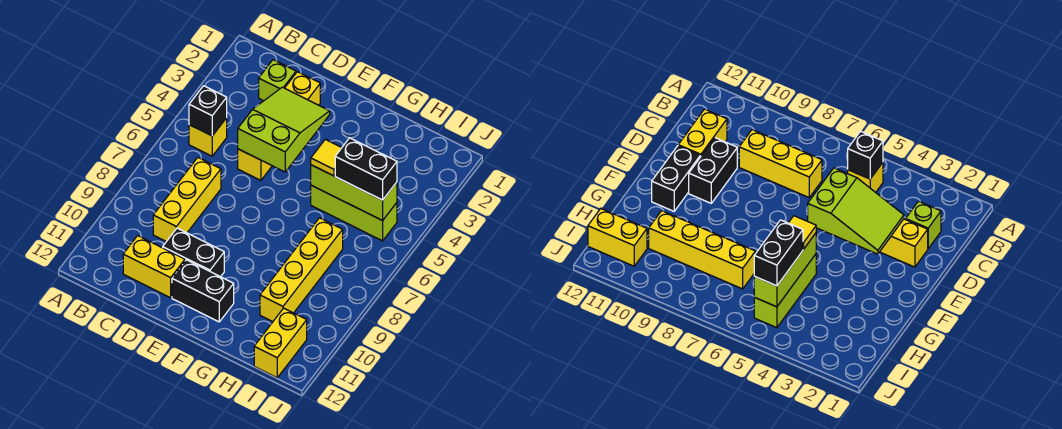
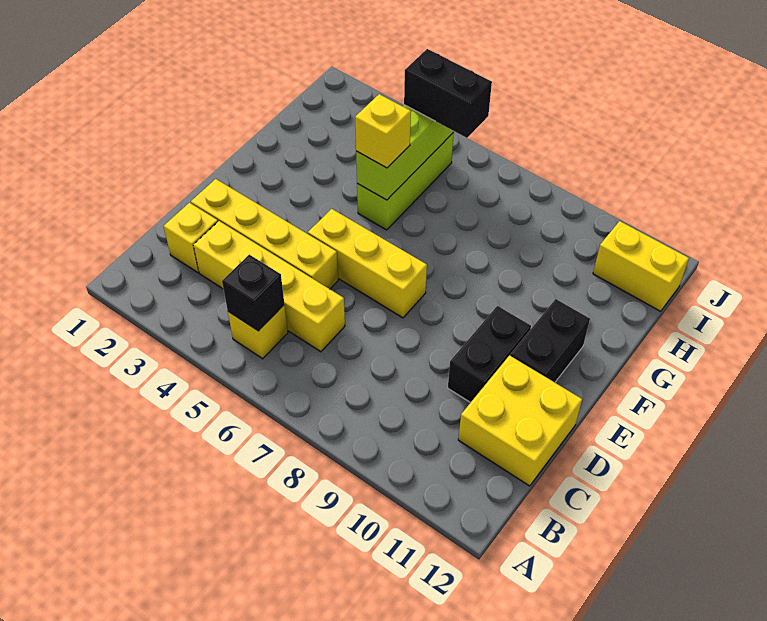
lime brick C2 level 1 -> yellow brick C2 level 1
yellow brick C7:C9 level 1 -> yellow brick E5:E7 level 1
yellow brick C11:D11 level 1 -> yellow brick C11:D12 level 1
lime slope D3:E5 level 2 top 5 -> none
yellow tile G5 level 3 -> yellow brick G5 level 3
black brick H5:I5 level 3 -> black brick I5:I6 level 3
yellow brick H7:H10 level 1 -> yellow brick C3:C6 level 1

